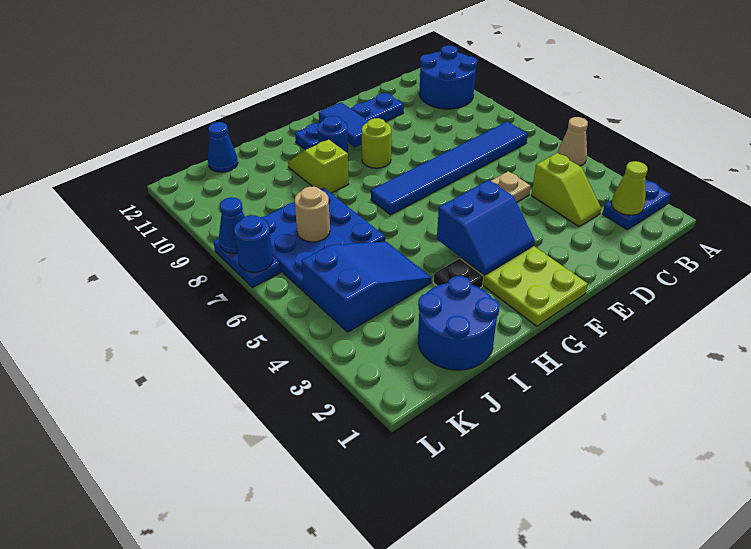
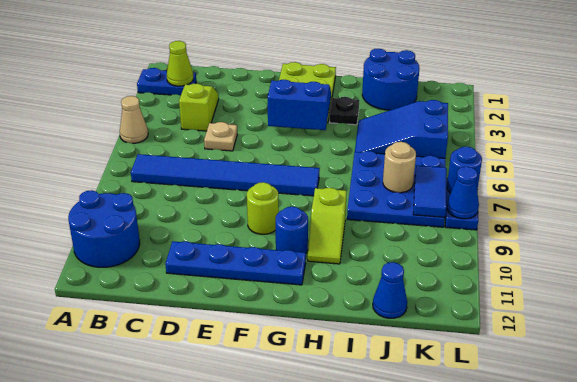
blue tile F10:F11 level 2 -> blue tile K7:K8 level 2

